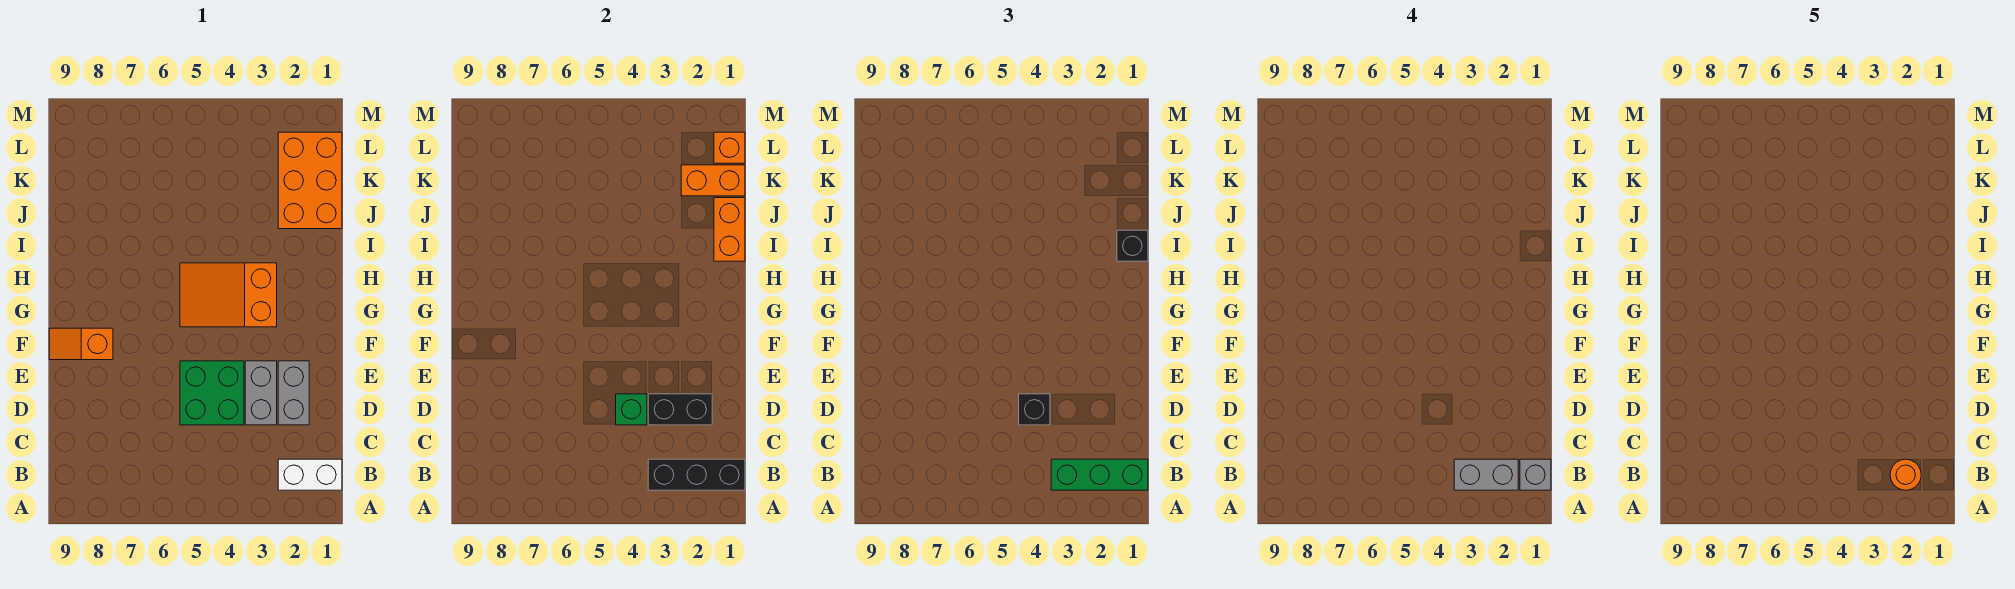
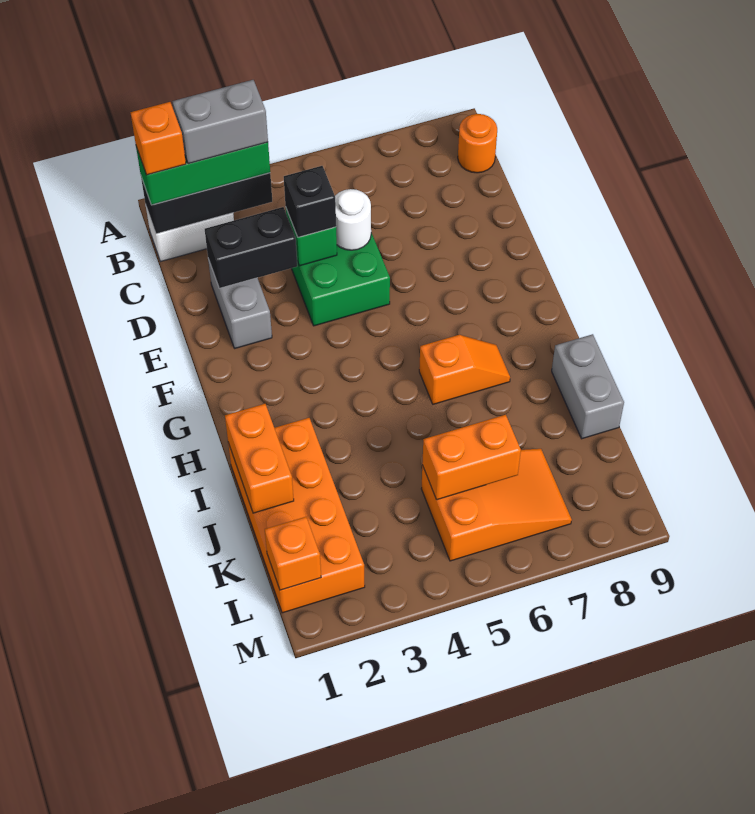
grey brick B1 level 4 -> orange brick B1 level 4
orange round brick B2 level 5 -> orange round brick B9 level 1
grey brick D3:E3 level 1 -> grey brick I9:J9 level 1
none -> white round brick D5 level 2
orange slope F8:F9 level 1 top 8 -> orange slope H6:H7 level 1 top 6
orange slope G3:H5 level 1 top 3 -> orange slope K5:L7 level 1 top 5
black brick I1 level 3 -> none
orange brick J1:L2 level 1 -> orange brick I1:L2 level 1
orange brick K1:K2 level 2 -> orange brick K5:K6 level 2

